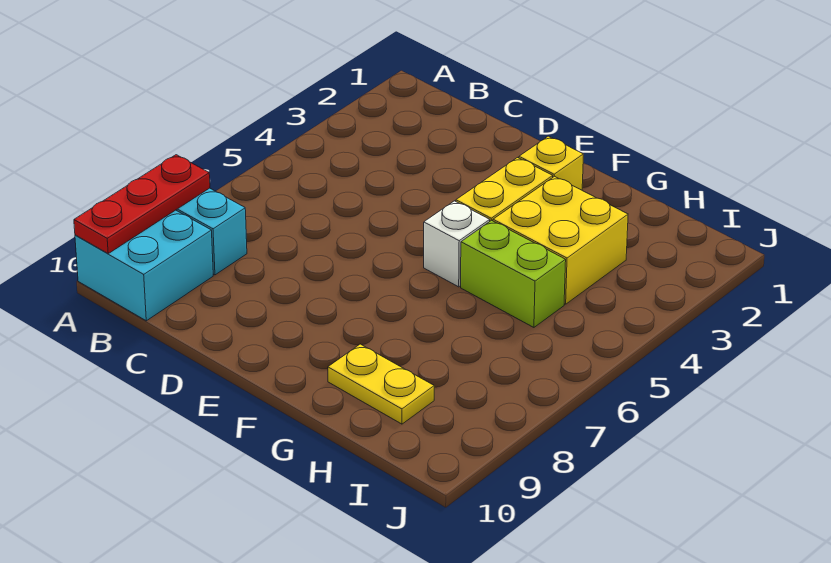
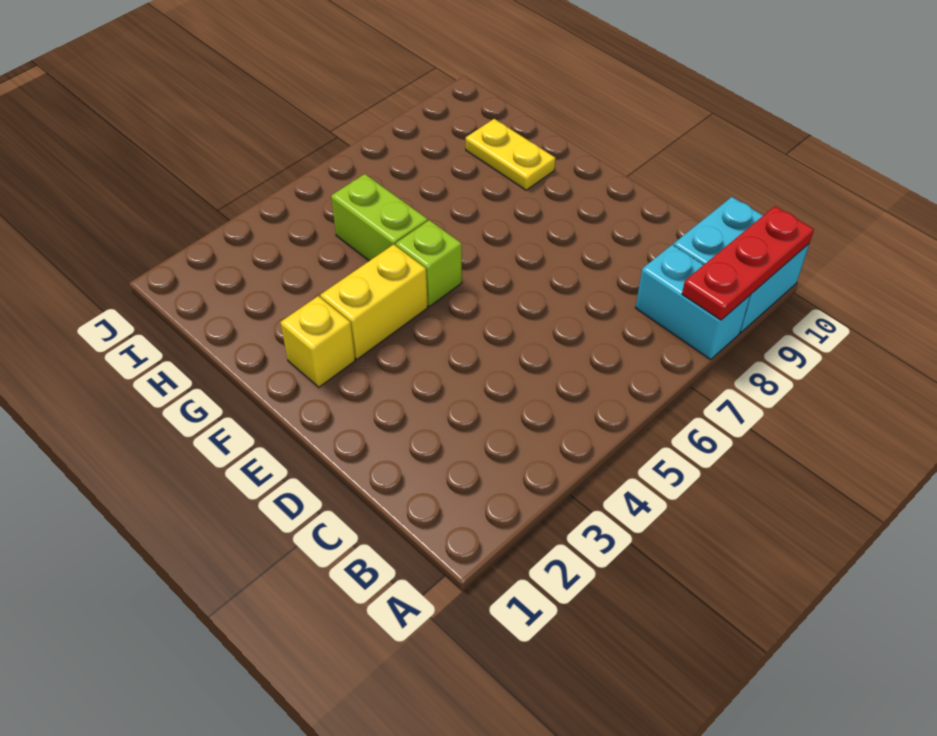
white brick F5 level 1 -> lime brick F5 level 1
yellow brick G3:H4 level 1 -> none

